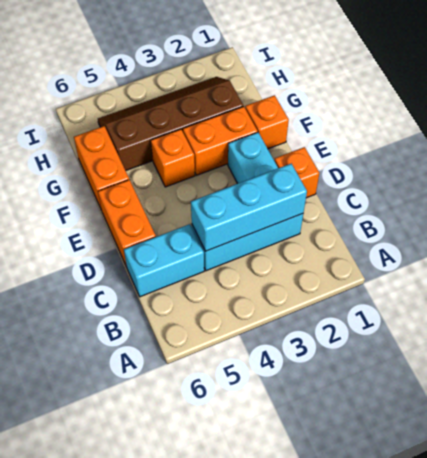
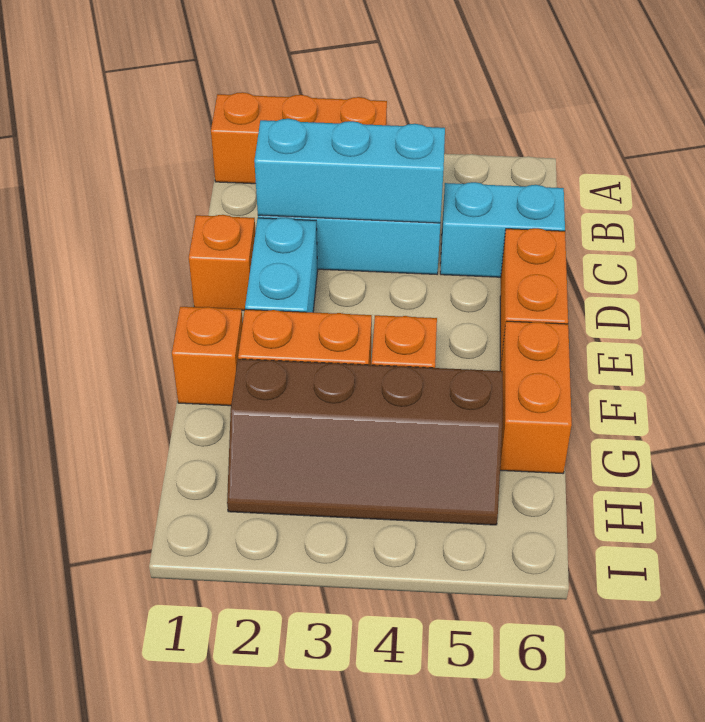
none -> orange brick A1:A3 level 1

